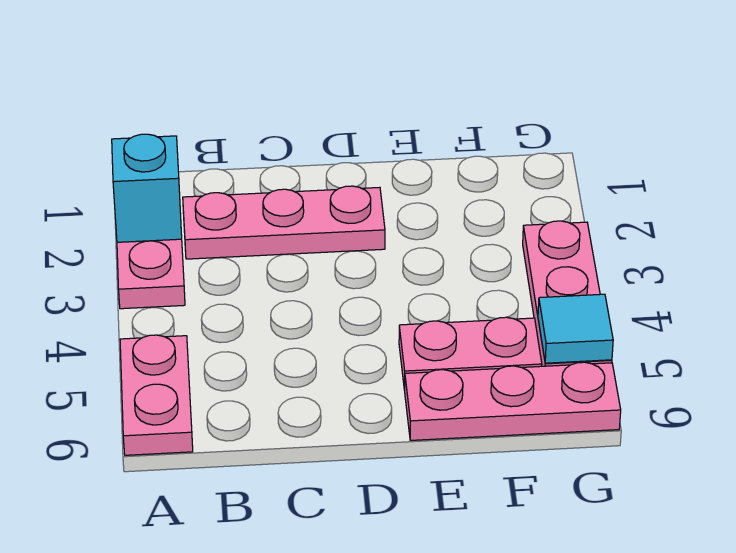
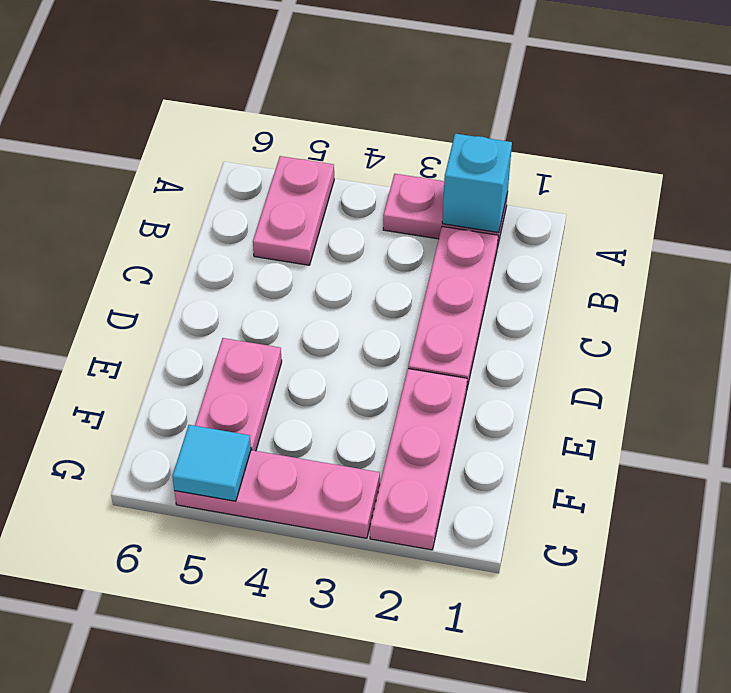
pink plate A5:A6 level 1 -> pink plate A5:B5 level 1
pink plate E6:G6 level 1 -> pink plate E2:G2 level 1

